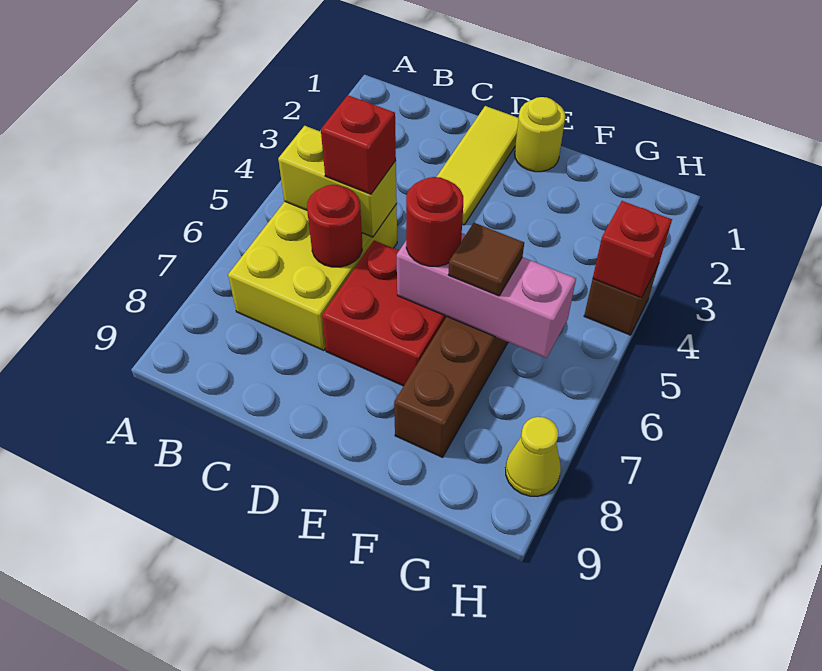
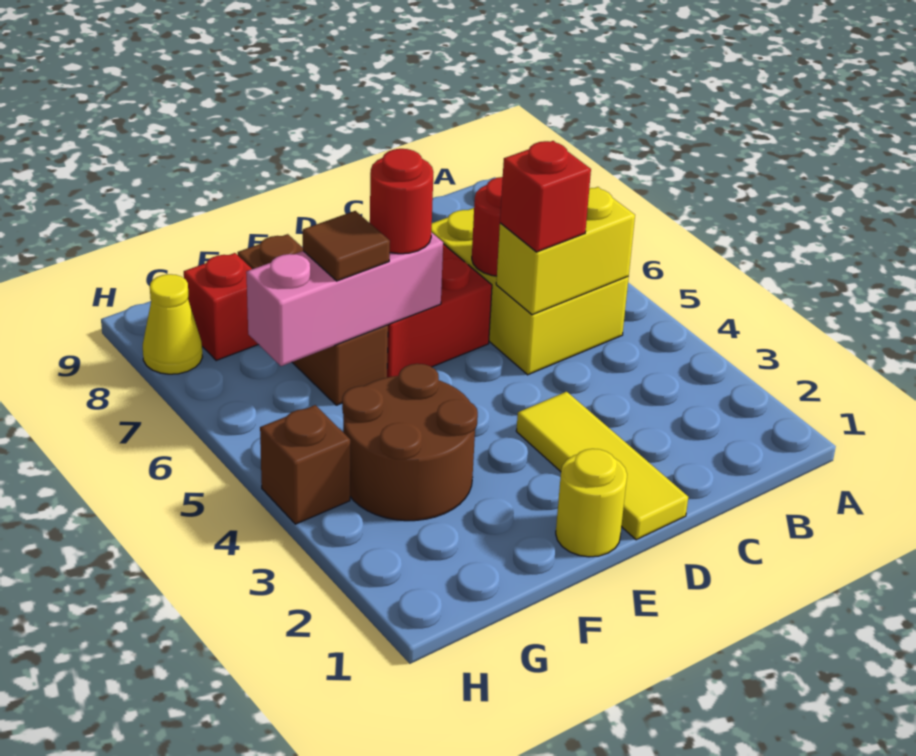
none -> brown round brick F3:G4 level 1
red brick H4 level 2 -> red brick G8 level 1

